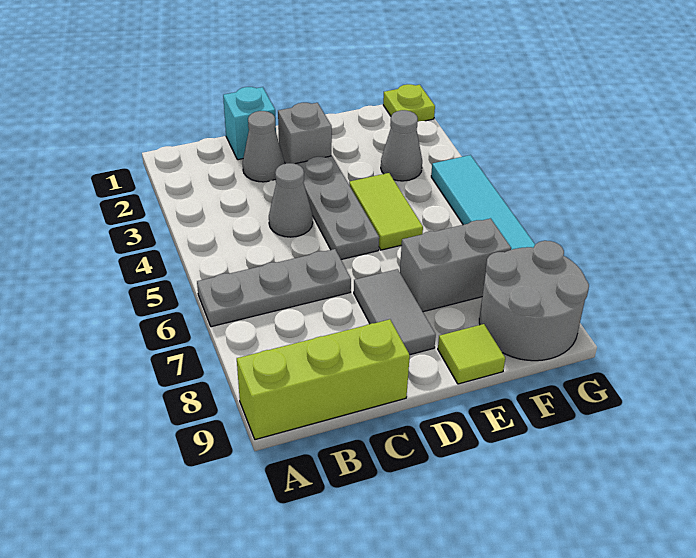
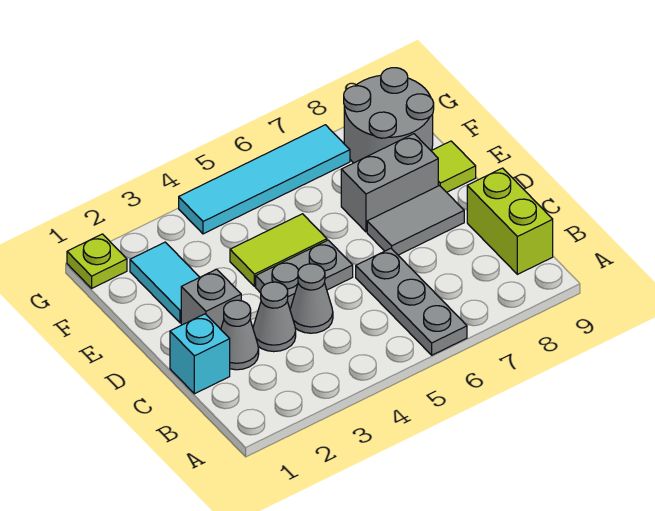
lime brick A9:C9 level 1 -> lime brick B9:C9 level 1
grey plate D3:D5 level 1 -> grey plate D4:D5 level 1
none -> cyan tile E2:F2 level 1
grey brick E7:F7 level 1 -> grey brick E7:E8 level 1
grey cone F3 level 1 -> grey cone C3 level 1

